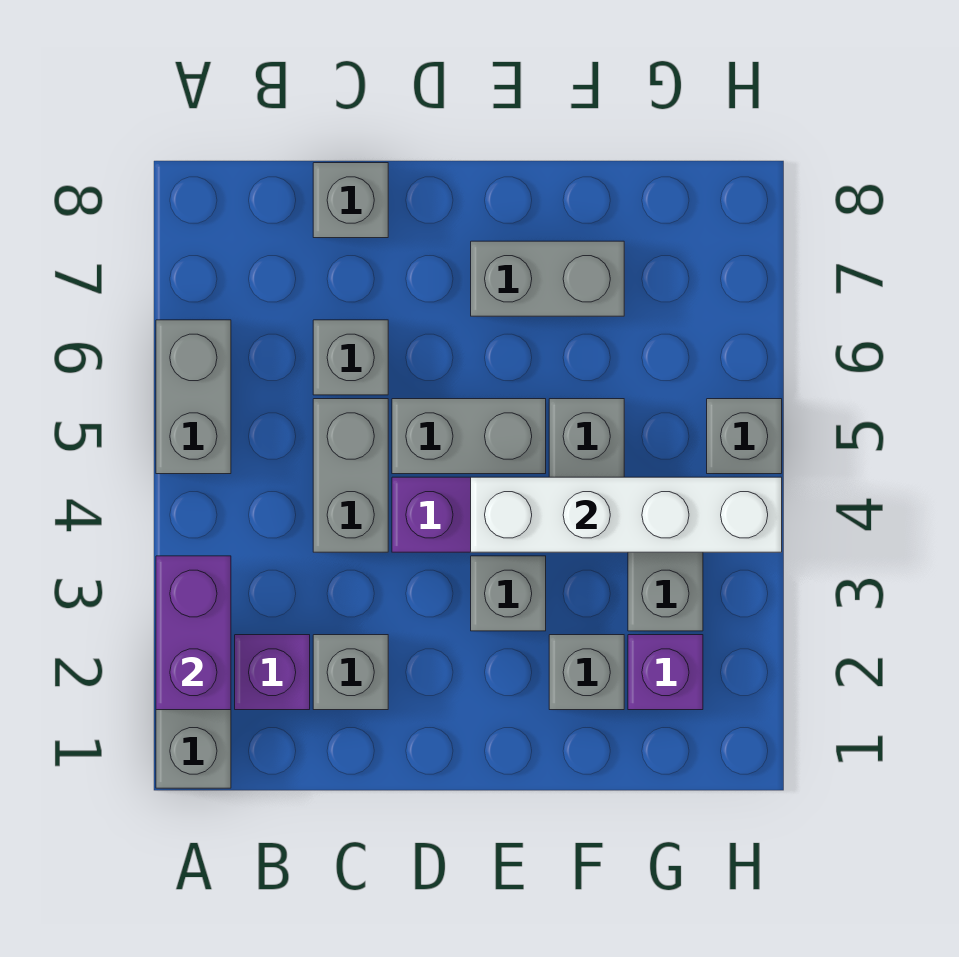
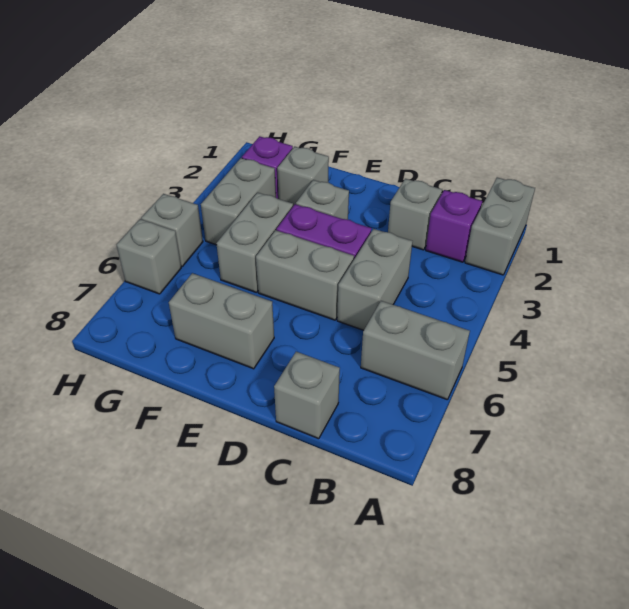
purple brick A2:A3 level 2 -> none
grey brick A5:A6 level 1 -> grey brick A6:B6 level 1
grey brick C6 level 1 -> grey brick H6 level 1
white brick E4:H4 level 2 -> none

